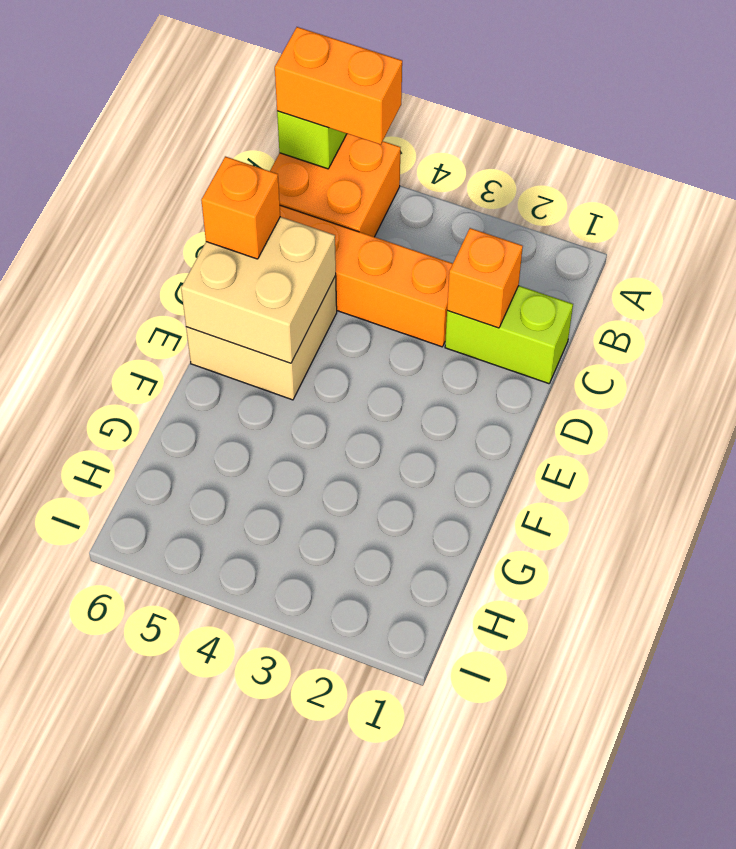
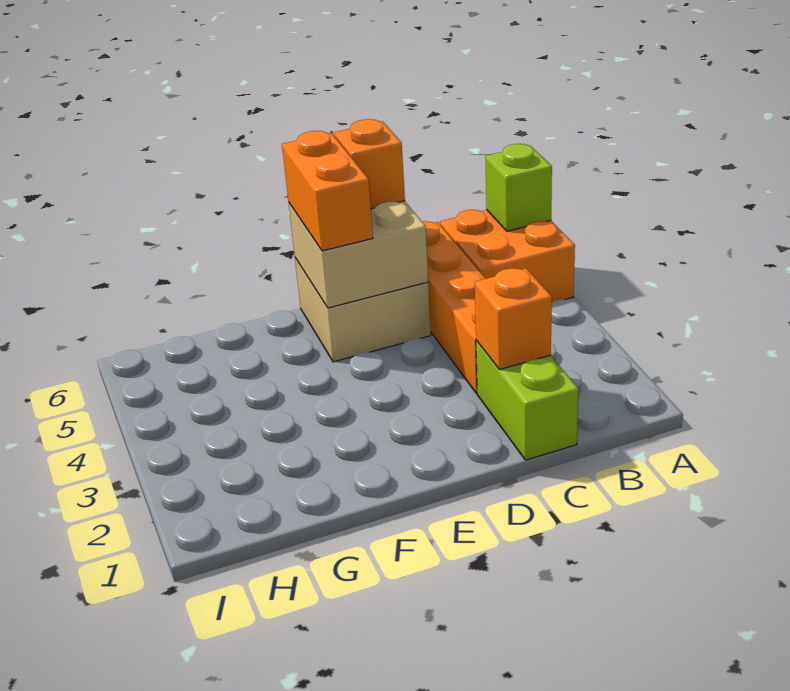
orange brick A5:A6 level 3 -> orange brick E5:E6 level 3

